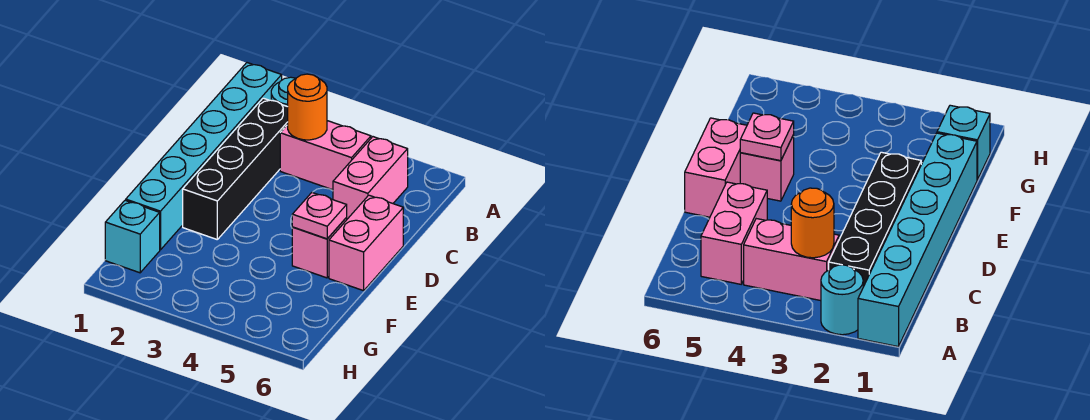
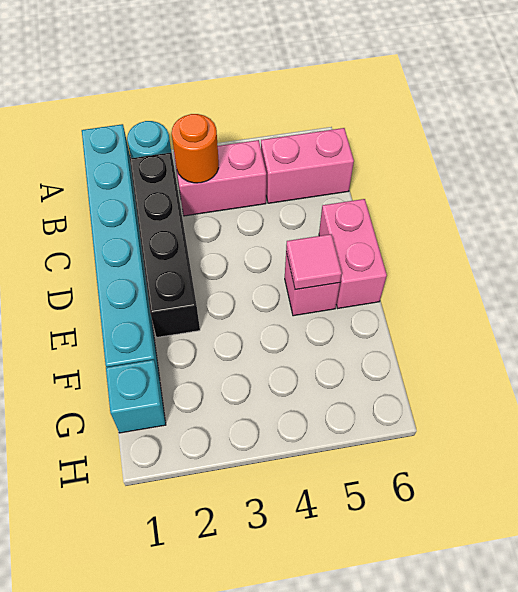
pink brick B5:C5 level 1 -> pink brick B5:B6 level 1
pink plate E5 level 2 -> pink tile E5 level 2

